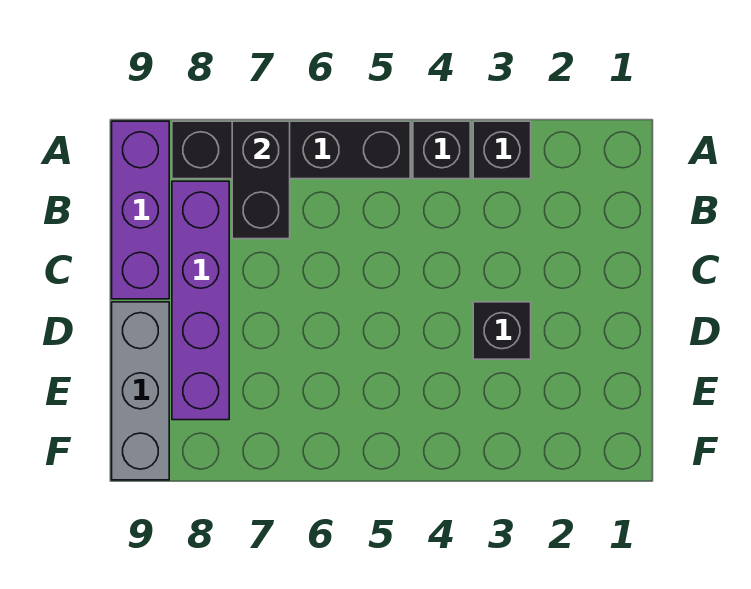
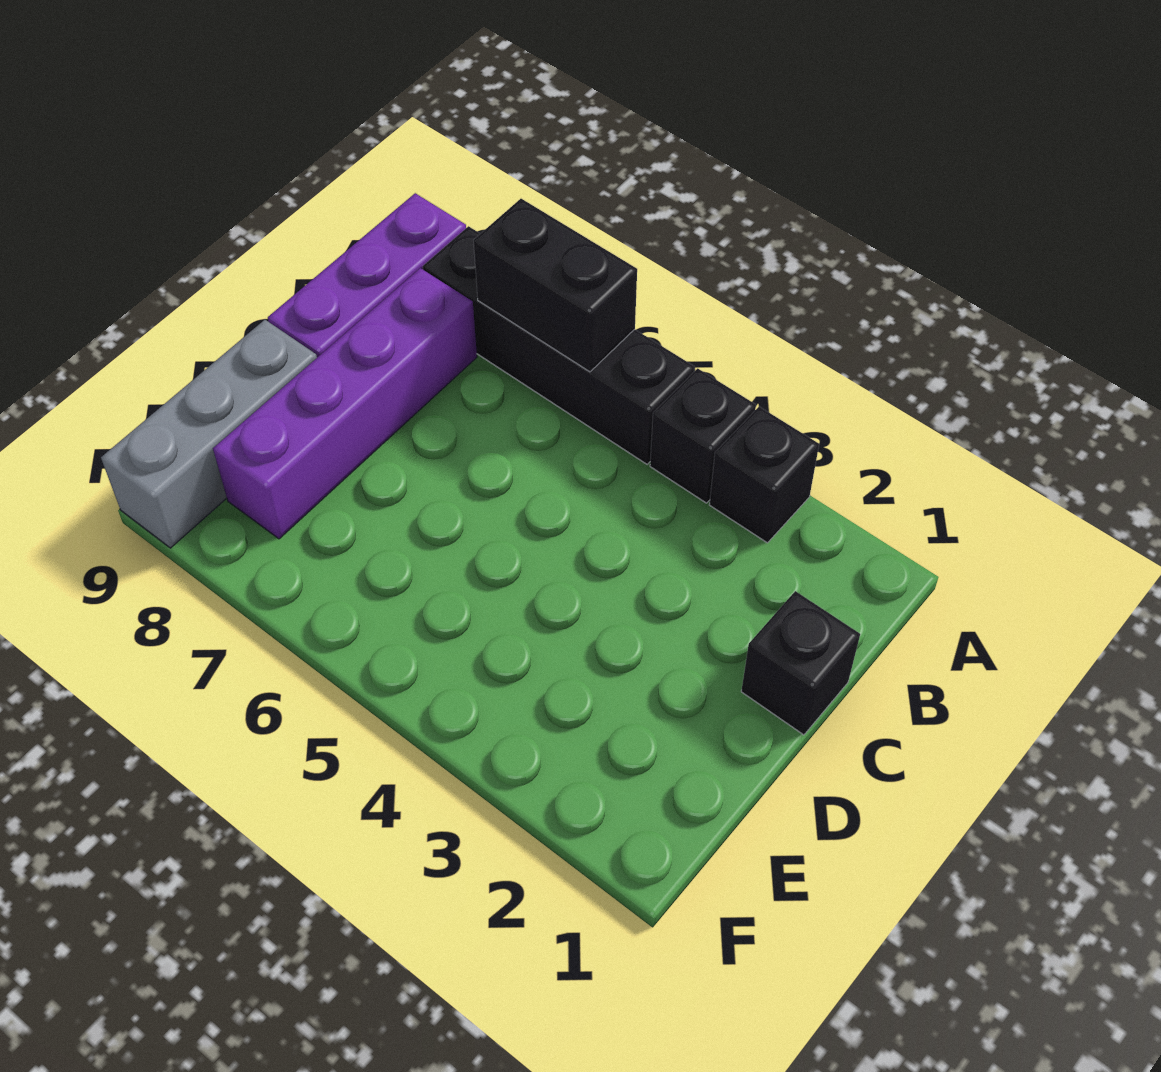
black brick A7:B7 level 2 -> black brick A6:A7 level 2
black brick D3 level 1 -> black brick C1 level 1

